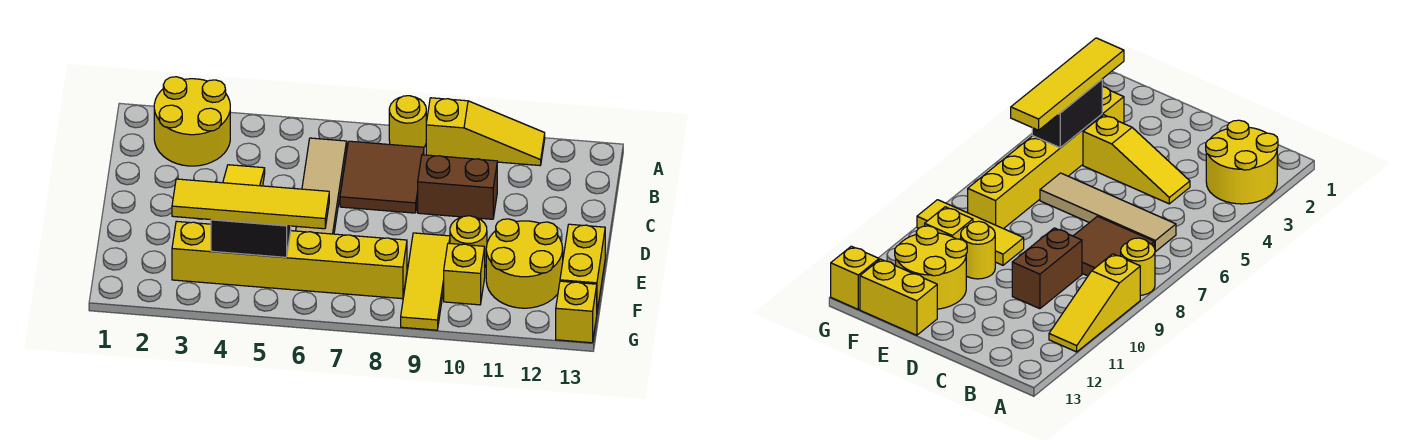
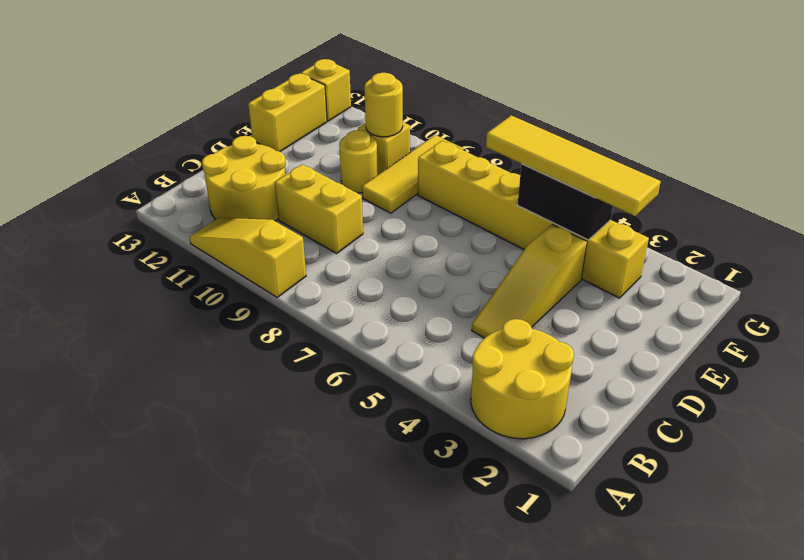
yellow round brick A8 level 1 -> yellow round brick F10 level 2
tan tile B6:E6 level 1 -> none
brown tile B7:C8 level 1 -> none
brown brick C9:C10 level 1 -> yellow brick C9:C10 level 1
yellow round brick E11:F12 level 1 -> yellow round brick B11:C12 level 1

